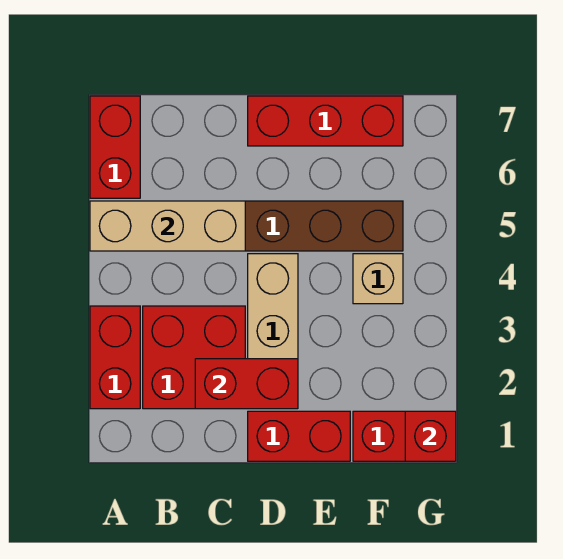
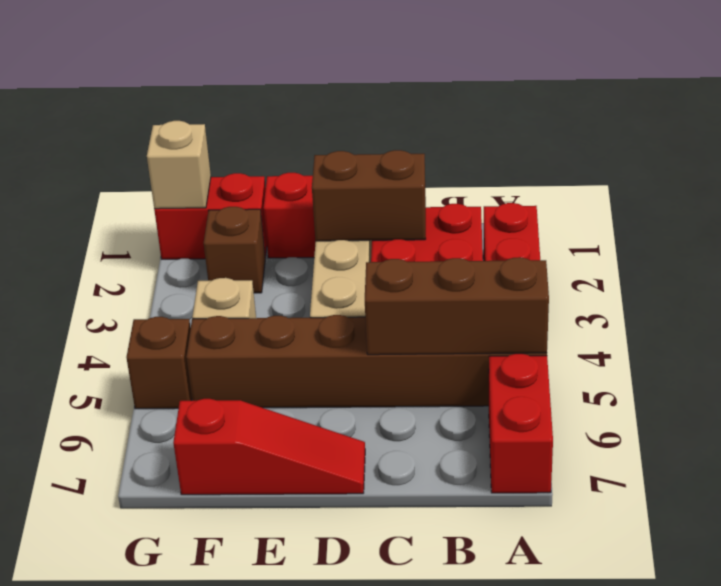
tan brick A5:C5 level 2 -> brown brick A5:C5 level 2
red brick C2:D2 level 2 -> brown brick C2:D2 level 2
red brick D7:F7 level 1 -> red slope D7:F7 level 1 top F
none -> brown brick F2 level 1
red brick G1 level 2 -> tan brick G1 level 2
none -> brown brick G5 level 1

